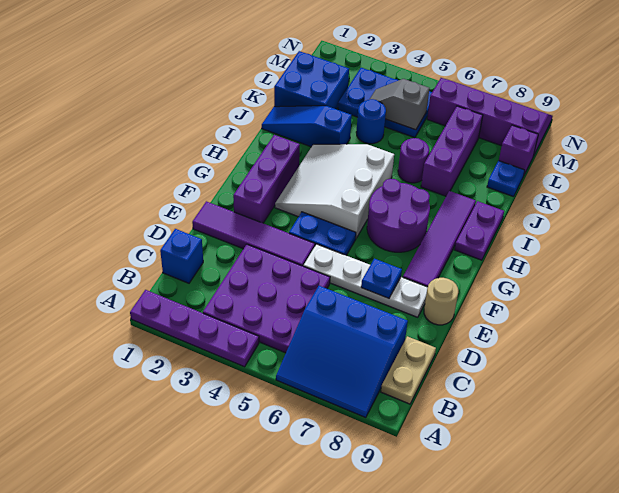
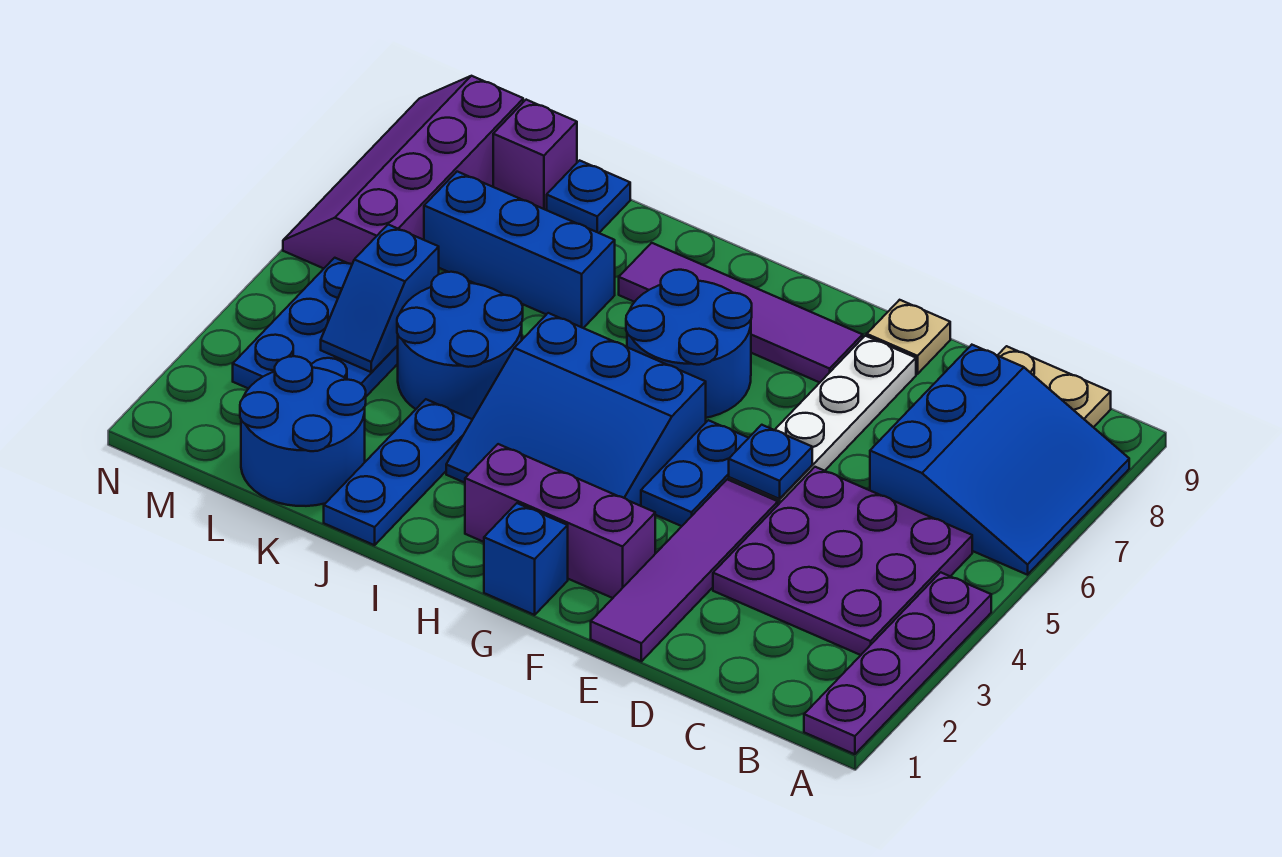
blue brick C1 level 1 -> blue brick G1 level 1
blue plate E7 level 2 -> blue plate E5 level 2
tan round brick E9 level 1 -> tan plate E9 level 1
white slope G3:I5 level 1 top 5 -> blue slope G3:I5 level 1 top 5
purple round brick G6:H7 level 1 -> blue round brick G6:H7 level 1
purple plate H9:I9 level 1 -> none
blue slope J1:J3 level 1 top 3 -> blue plate J1:J3 level 1
purple round brick J6 level 1 -> none
purple brick J7:L7 level 1 -> blue brick J7:L7 level 1
blue brick K1:L2 level 1 -> blue round brick K1:L2 level 1
blue round brick K4 level 1 -> blue round brick J4:K5 level 1
grey slope L4:L5 level 2 top 5 -> blue slope L4:L5 level 2 top 5

